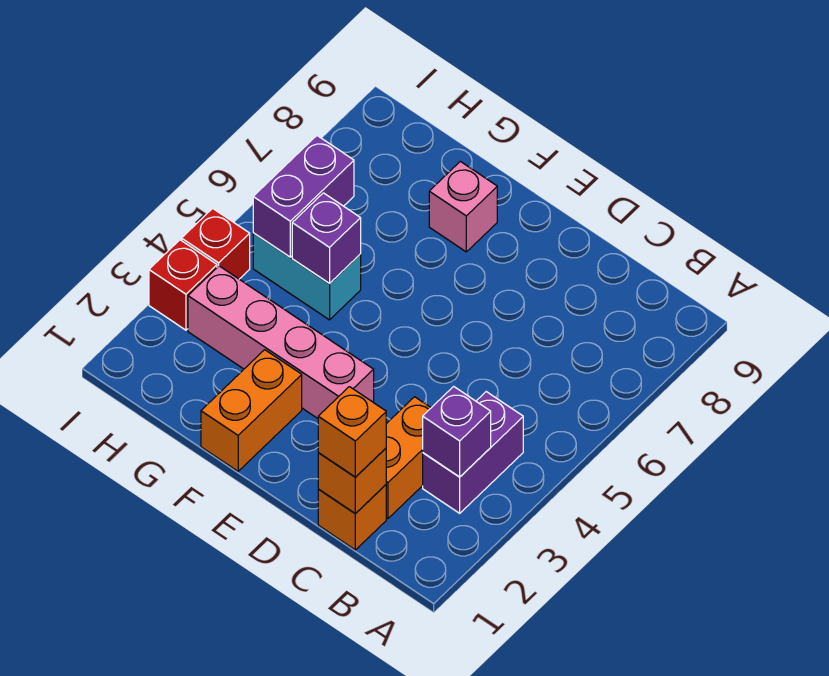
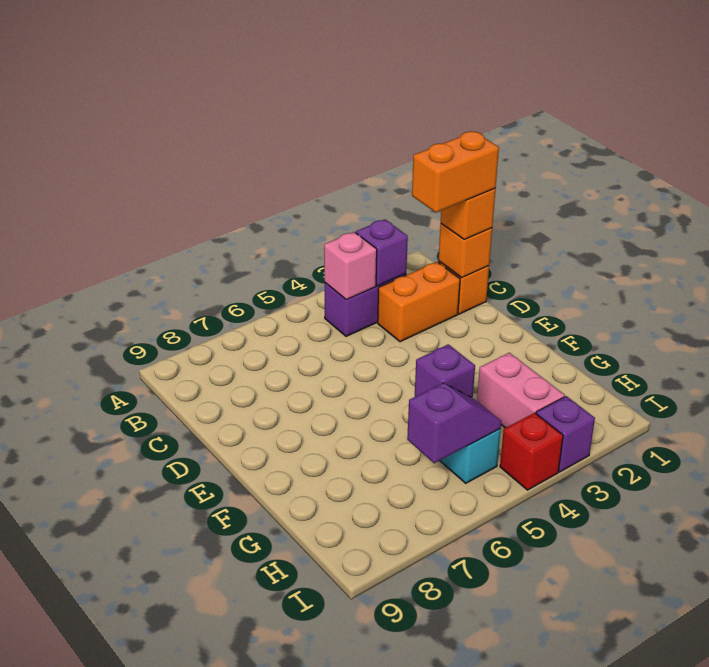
pink brick E3:H3 level 1 -> pink brick G3:H3 level 1
orange brick F1:F2 level 1 -> orange brick C1:C2 level 4
pink brick F8 level 1 -> pink brick B4 level 2
purple brick H5:H6 level 2 -> purple slope H5:H6 level 2 top 6
red brick I3 level 1 -> purple brick I3 level 1

